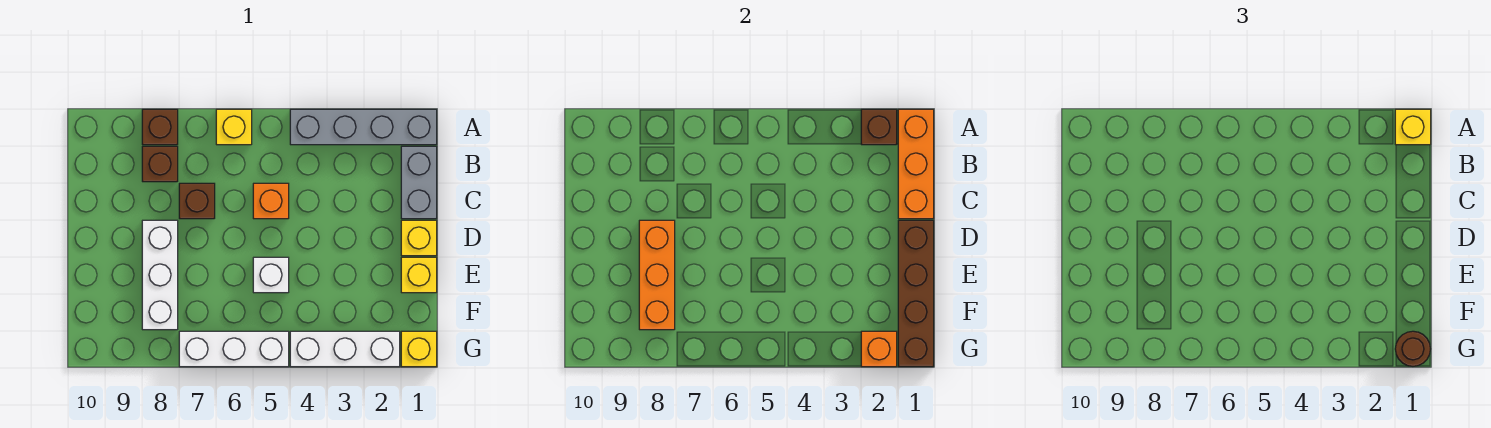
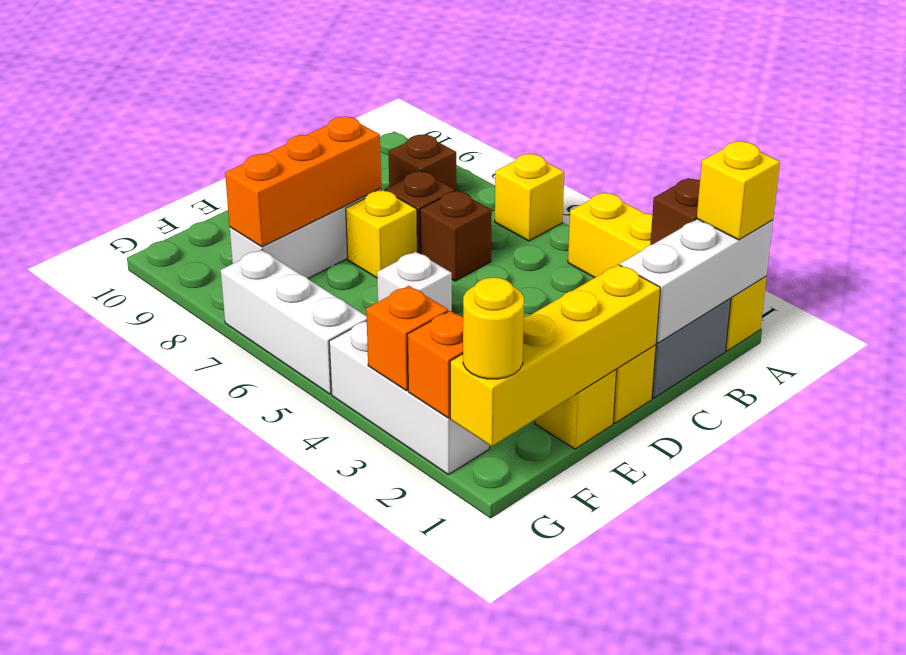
grey brick A1:A4 level 1 -> yellow brick A1:A4 level 1
orange brick A1:C1 level 2 -> white brick A1:C1 level 2
brown brick A8 level 1 -> brown brick C6 level 1
orange brick C5 level 1 -> orange brick G3 level 2
brown brick D1:G1 level 2 -> yellow brick D1:G1 level 2
yellow brick G1 level 1 -> yellow brick D7 level 1
brown round brick G1 level 3 -> yellow round brick G1 level 3

